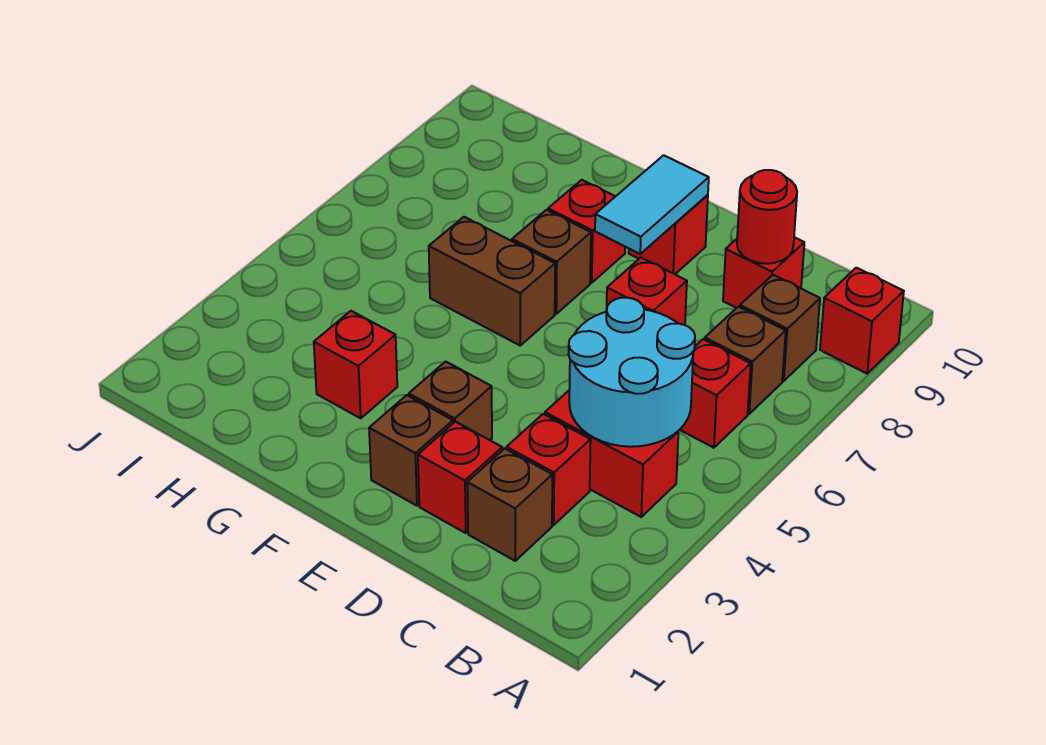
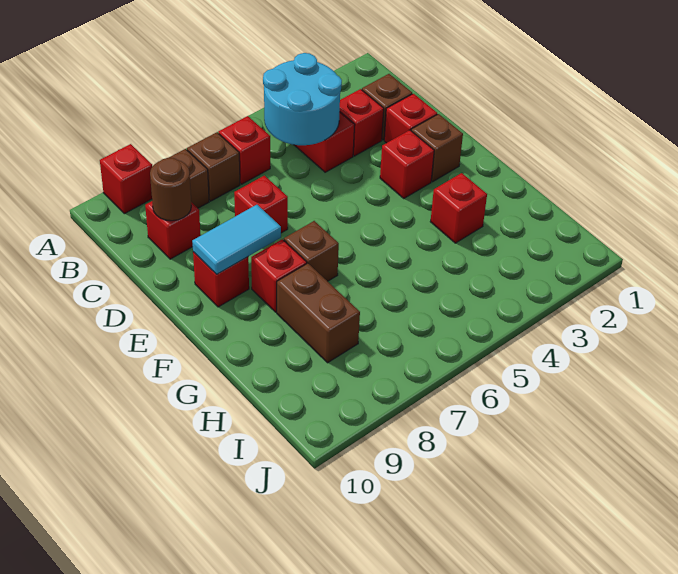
red round brick C9 level 2 -> brown round brick C9 level 2
brown brick E3 level 1 -> red brick E3 level 1
brown brick F6:G6 level 1 -> brown brick G8:H8 level 1

